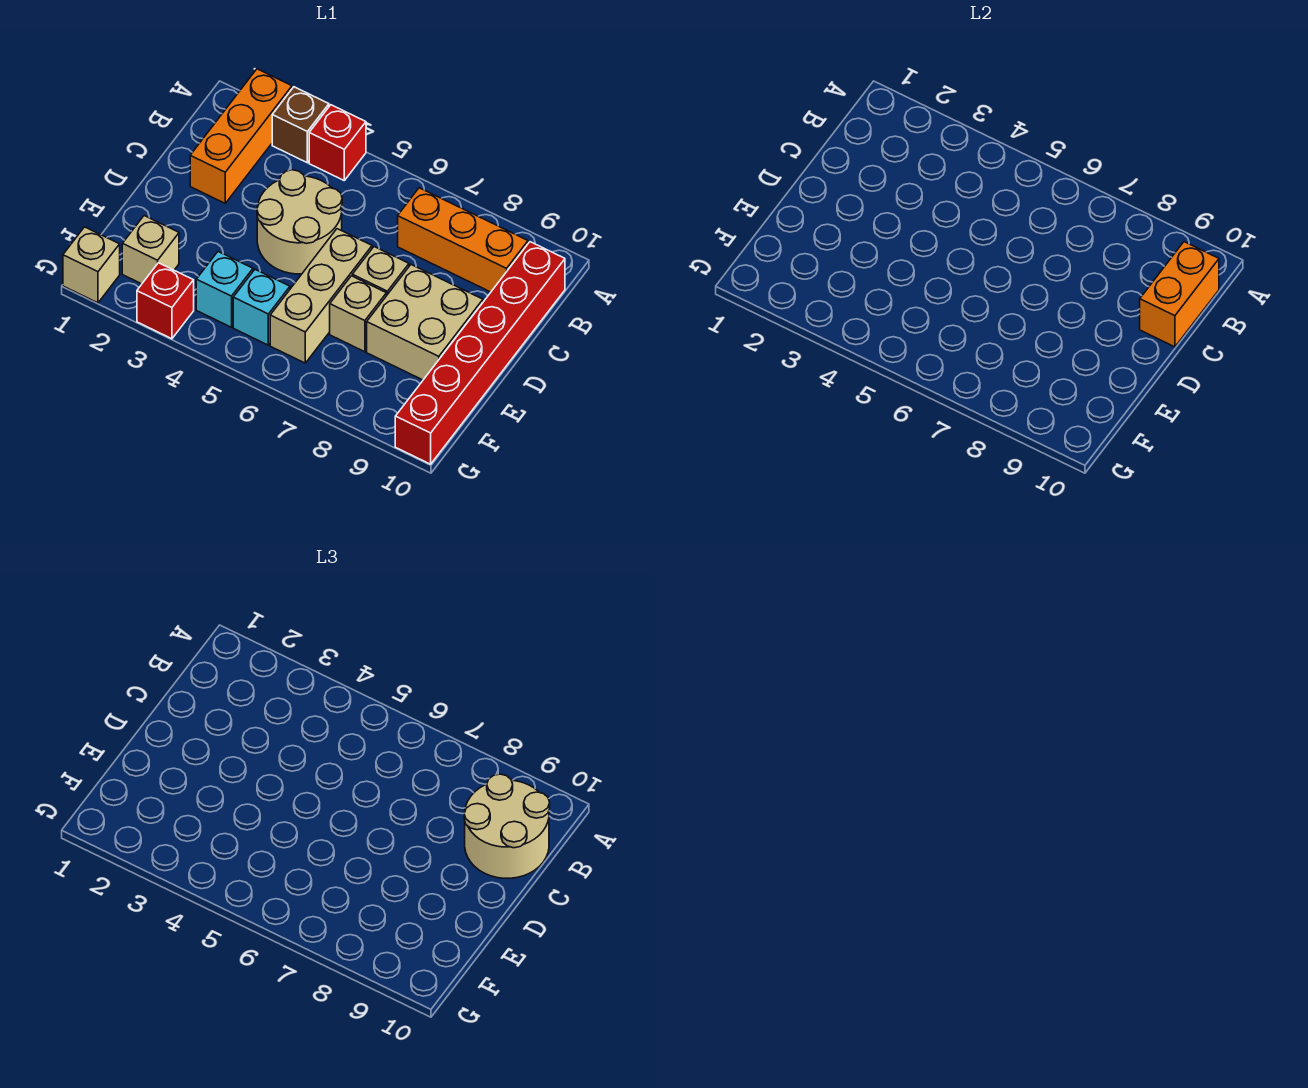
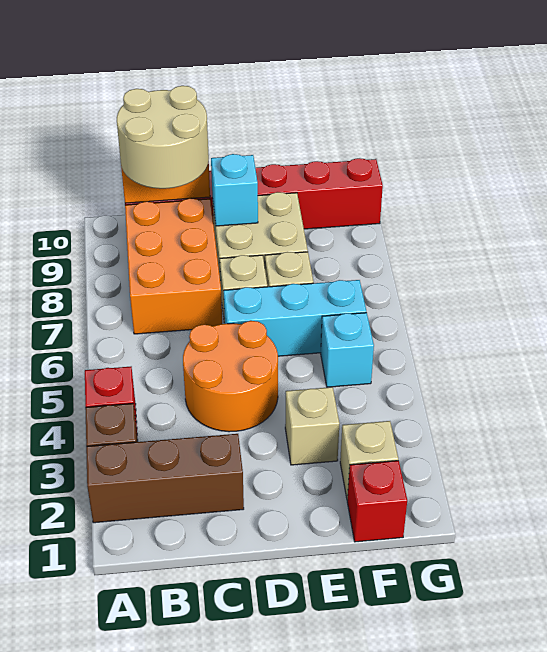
orange brick A2:C2 level 1 -> brown brick A2:C2 level 1
orange brick B7:B9 level 1 -> orange brick B7:C9 level 1
tan round brick C4:D5 level 1 -> orange round brick C4:D5 level 1
tan brick D6:F6 level 1 -> cyan brick D6:F6 level 1
cyan brick F4 level 1 -> cyan brick D9 level 2
tan brick G1 level 1 -> tan brick E3 level 1
red brick G3 level 1 -> red brick F1 level 1

